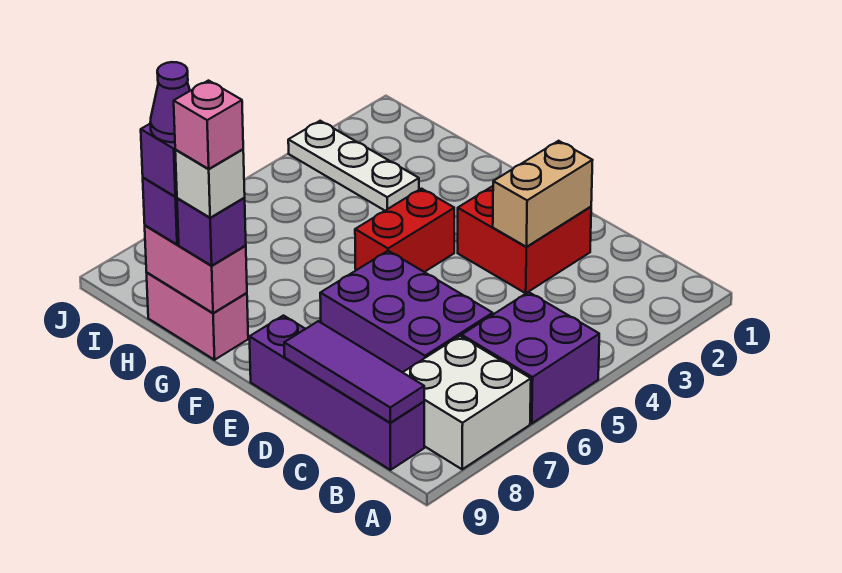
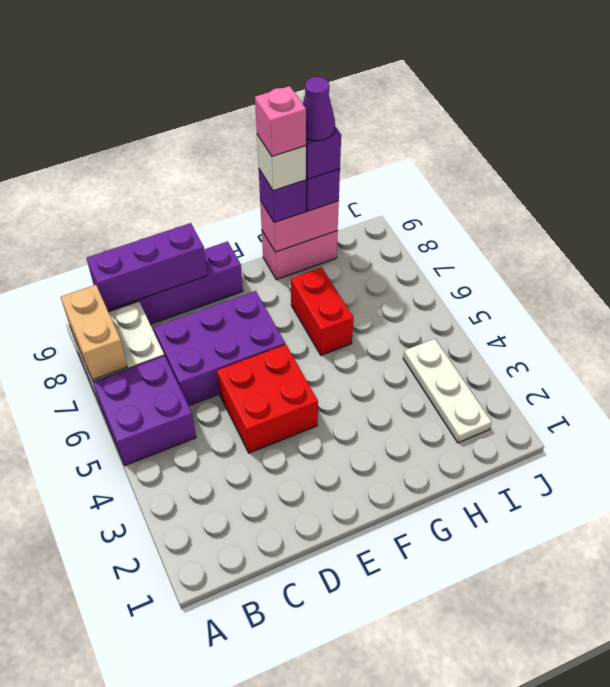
purple tile B9:D9 level 2 -> purple brick B9:D9 level 2
red brick D2:E3 level 1 -> red brick D4:E5 level 1
tan brick D2:D3 level 2 -> tan brick A7:A8 level 2
red brick F4:F5 level 1 -> red brick G6:G7 level 1
white plate H3:J3 level 1 -> white plate I2:I4 level 1

